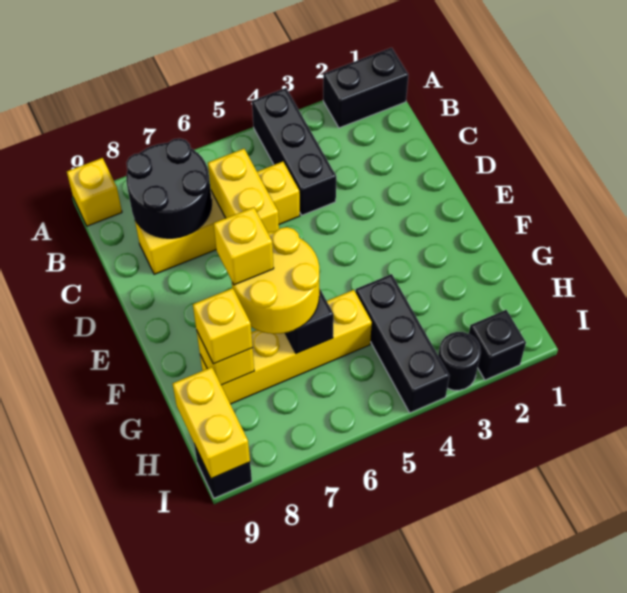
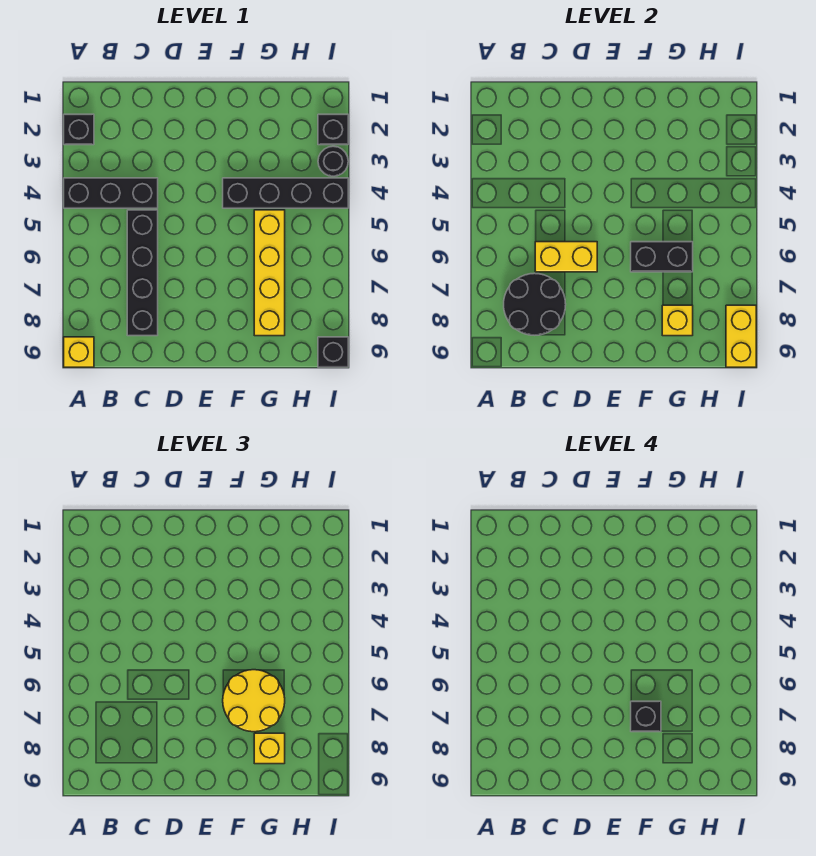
black brick A1:A2 level 1 -> black brick A2 level 1
yellow brick C5:C8 level 1 -> black brick C5:C8 level 1
yellow brick F7 level 4 -> black brick F7 level 4
black brick G4:I4 level 1 -> black brick F4:I4 level 1
yellow brick H9:I9 level 2 -> yellow brick I8:I9 level 2

